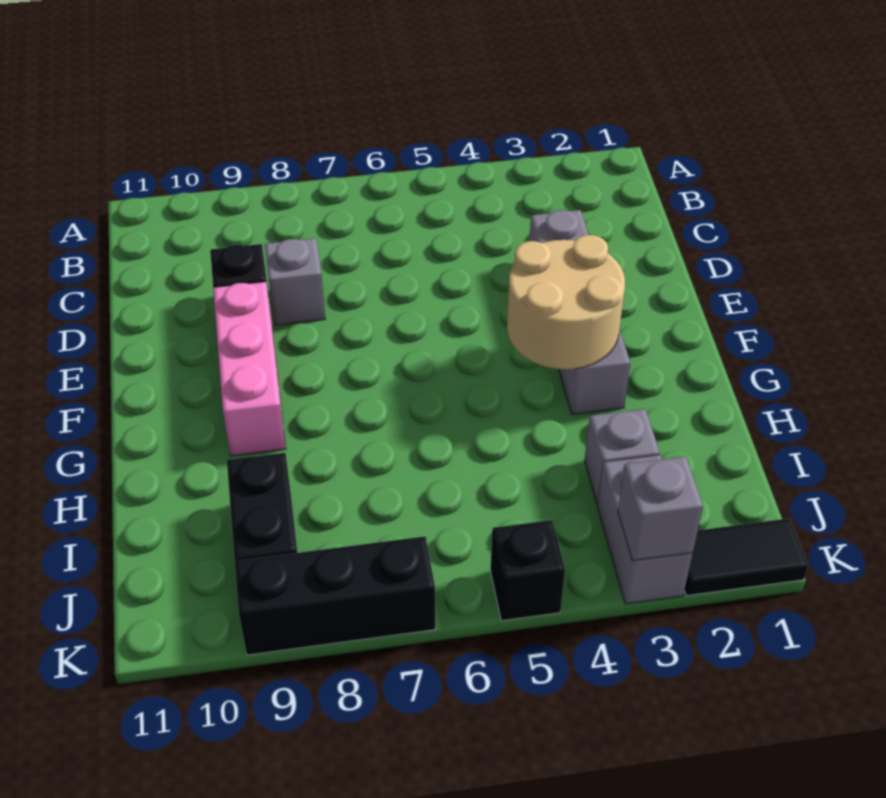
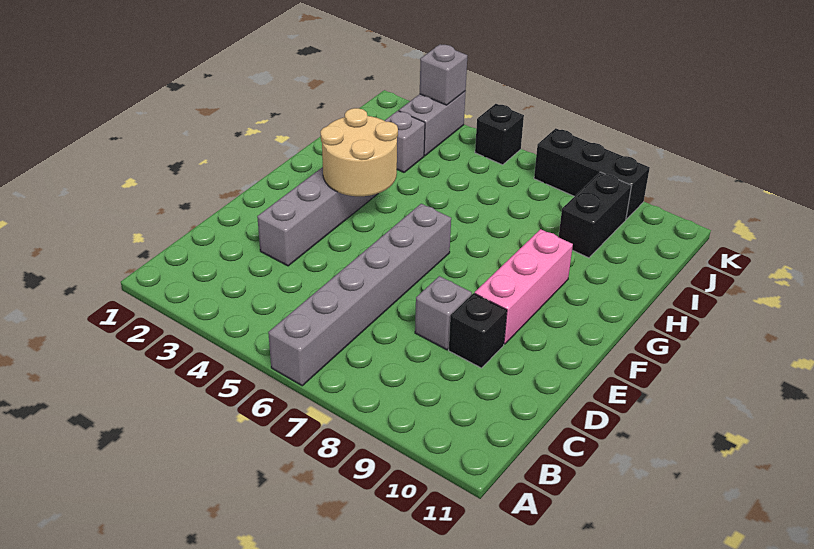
none -> grey brick A6:F6 level 1
black tile K1:K2 level 1 -> none

